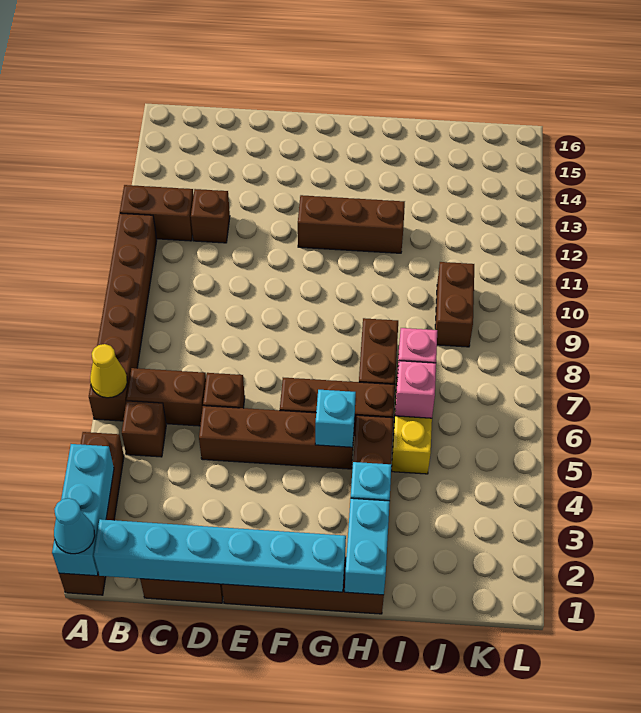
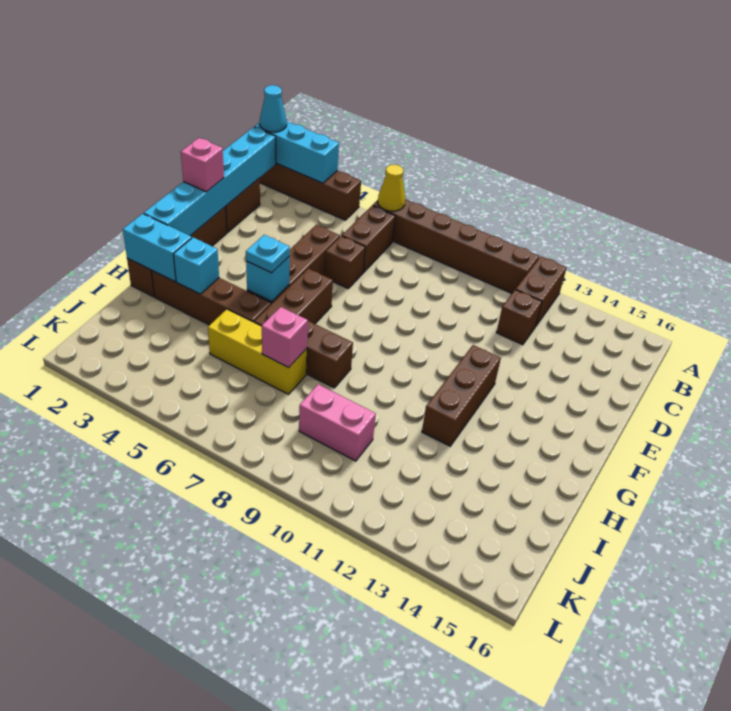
brown brick B5 level 1 -> none
none -> cyan plate G5 level 3
pink brick I6 level 2 -> pink brick E1 level 3
brown brick J9:J10 level 1 -> pink brick J9:J10 level 1

